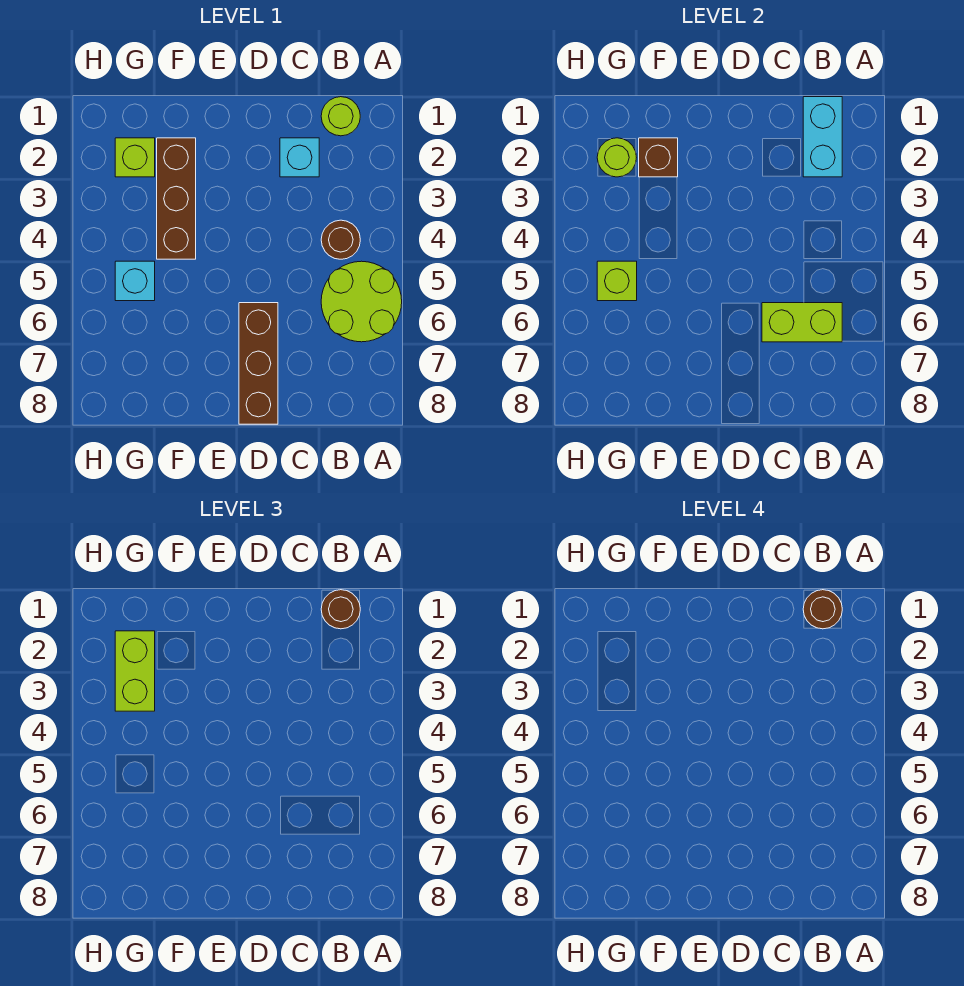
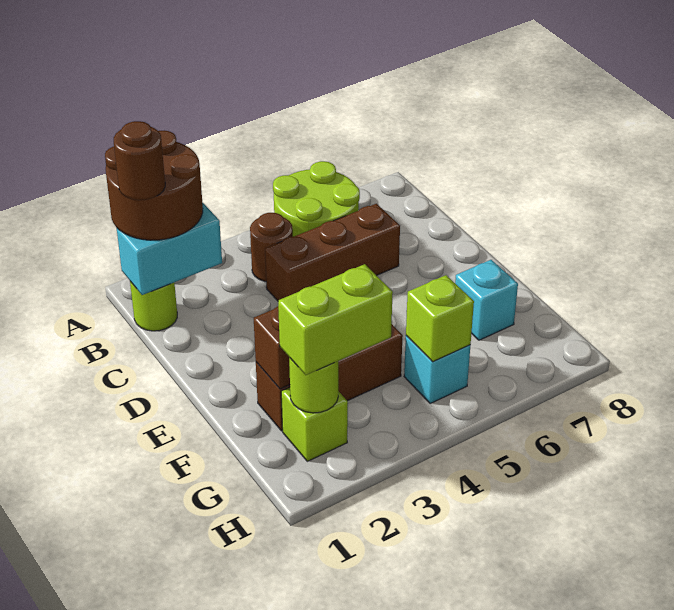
brown round brick B1 level 3 -> brown round brick A1:B2 level 3
lime brick B6:C6 level 2 -> none
cyan brick C2 level 1 -> cyan brick F7 level 1
brown brick D6:D8 level 1 -> brown brick C4:C6 level 1

